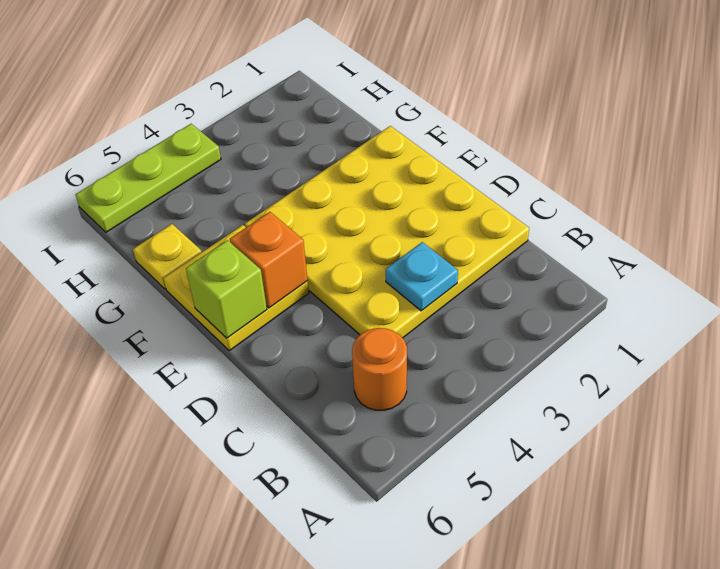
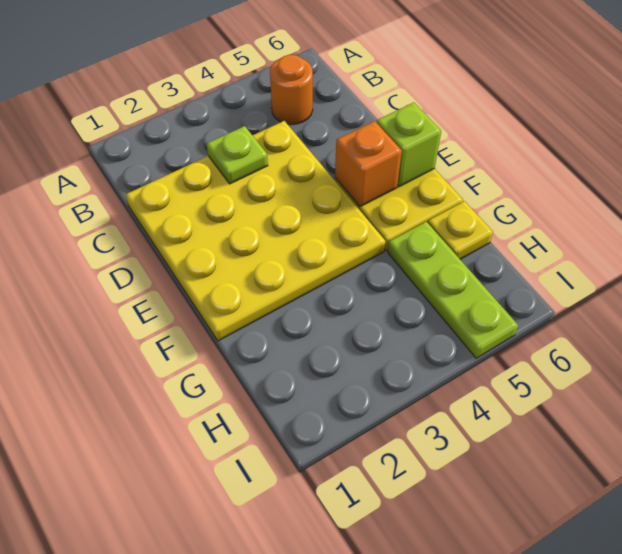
cyan plate C3 level 2 -> lime plate C3 level 2
lime plate I4:I6 level 1 -> lime plate G5:I5 level 1

